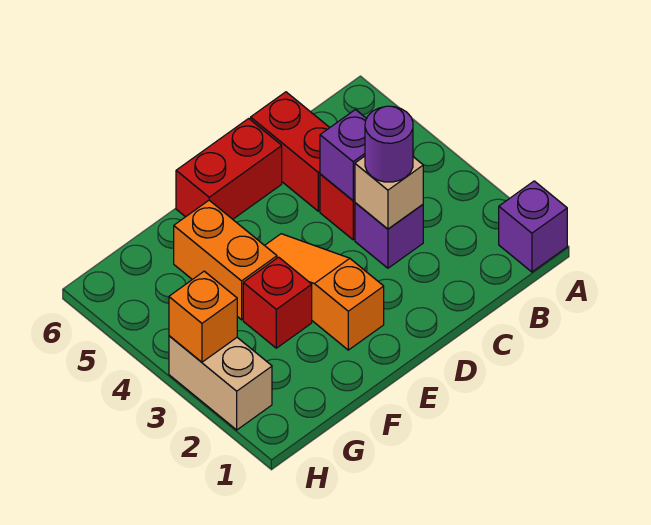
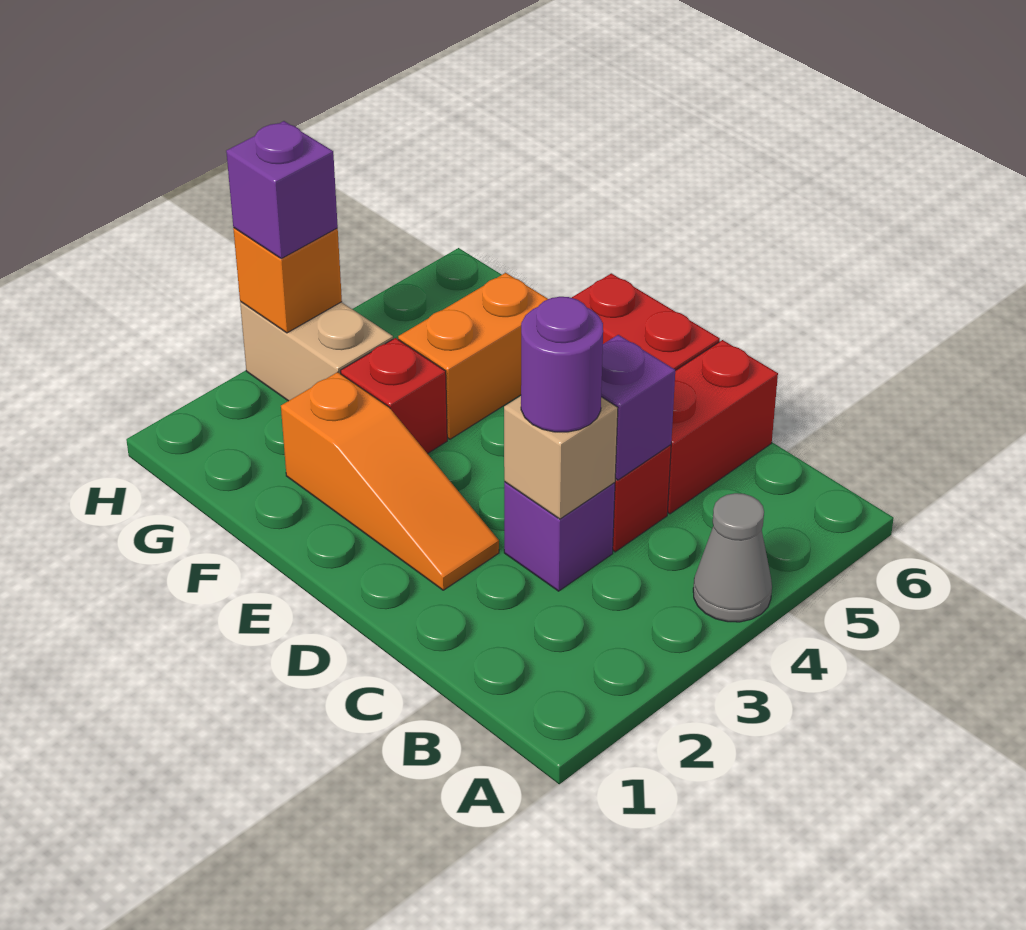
purple brick A1 level 1 -> purple brick H3 level 3
none -> grey cone A4 level 1
orange slope E2:E4 level 1 top 2 -> orange slope D2:F2 level 1 top F
tan brick H2:H3 level 1 -> tan brick G3:H3 level 1

